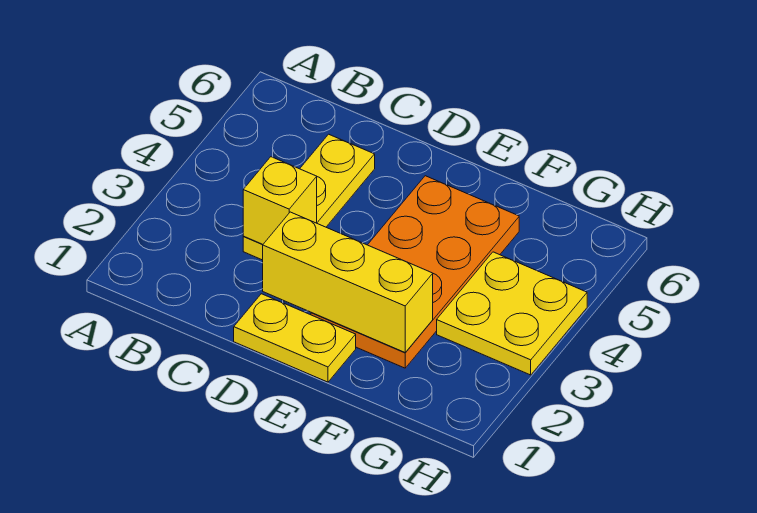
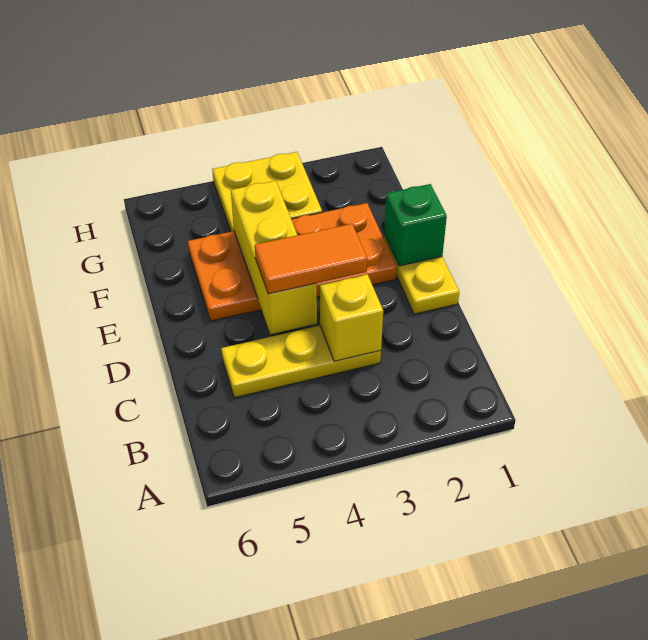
yellow brick D2:F2 level 2 -> yellow brick D4:F4 level 2
none -> orange tile D3:D4 level 3
none -> green brick E1 level 2

